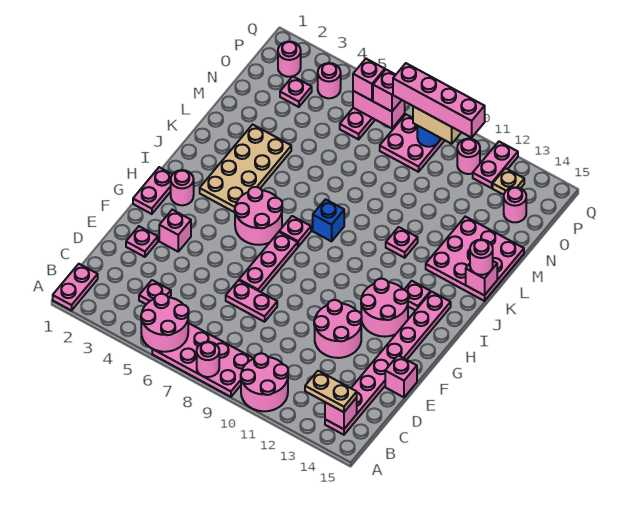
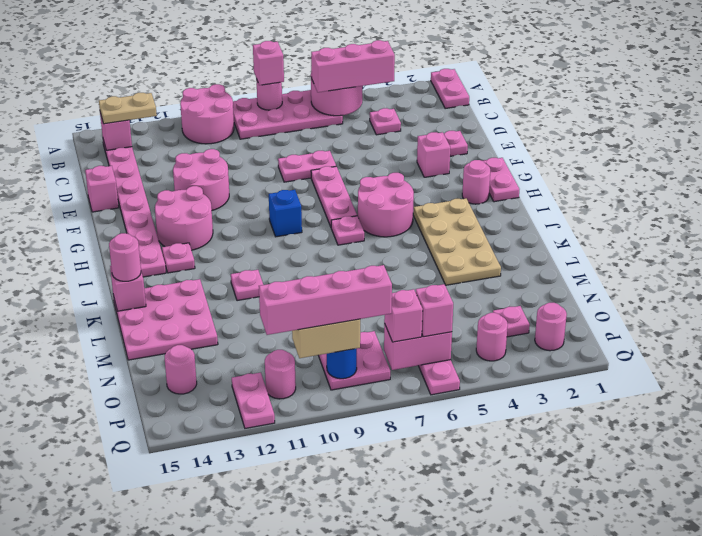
none -> pink brick A8 level 3
none -> pink brick B4:B6 level 3
blue brick J8 level 1 -> blue brick H9 level 1
tan plate P13 level 1 -> none

